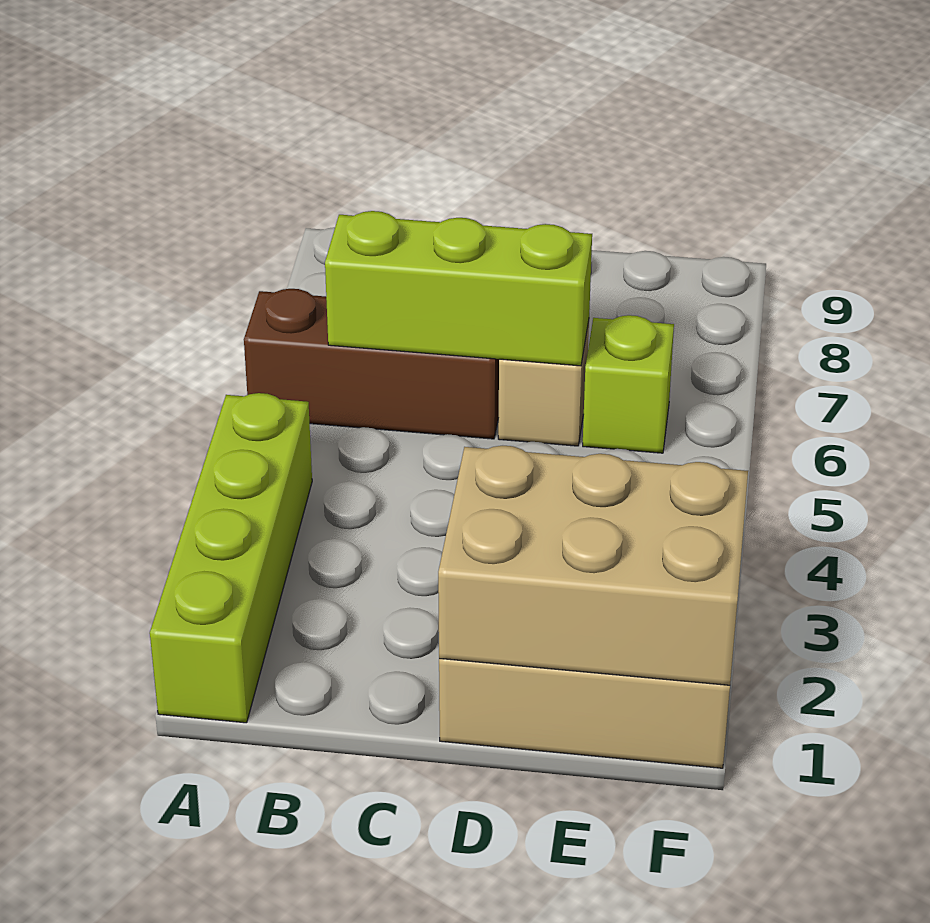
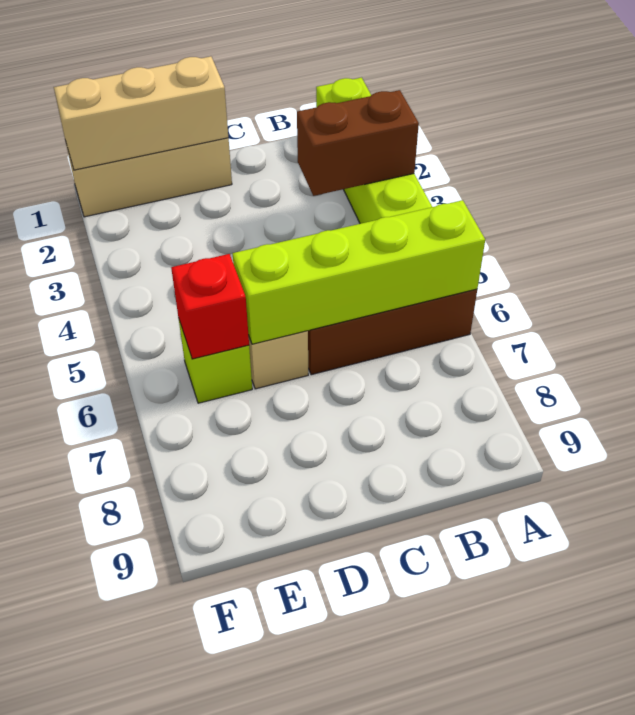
none -> brown brick A3:B3 level 2
lime brick B6:D6 level 2 -> lime brick A6:D6 level 2
tan brick D1:F2 level 2 -> tan brick D1:F1 level 2
none -> red brick E6 level 2

